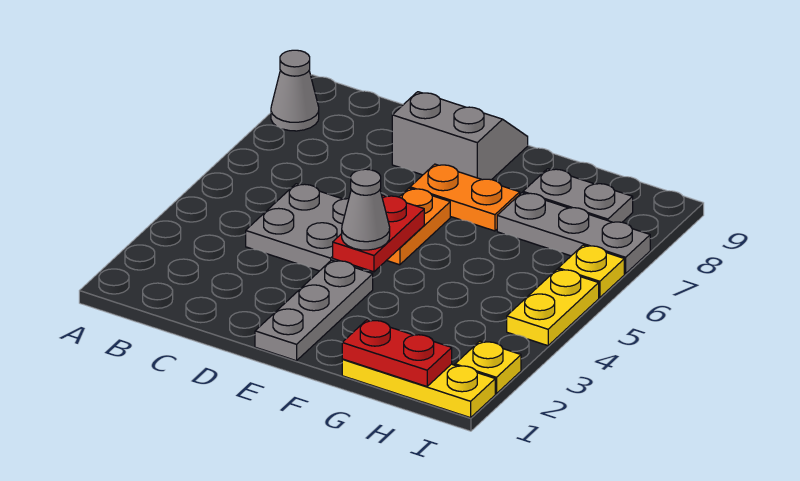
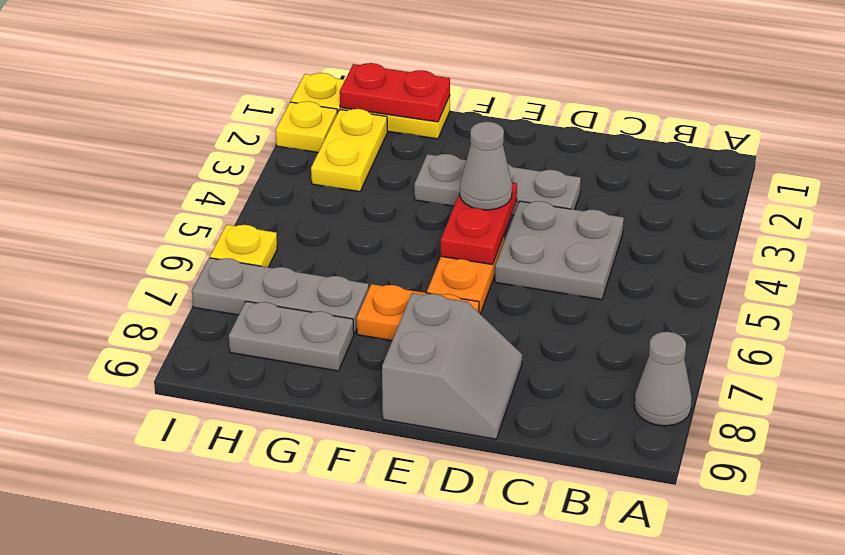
grey slope D8:E9 level 1 top 8 -> grey slope D8:E9 level 1 top E
grey plate E1:E3 level 1 -> grey plate D3:F3 level 1
yellow plate I4:I5 level 1 -> yellow plate H2:H3 level 1

